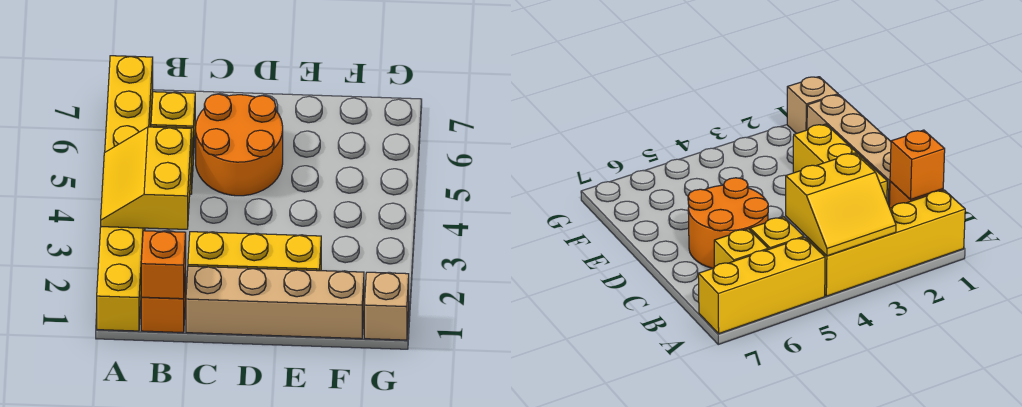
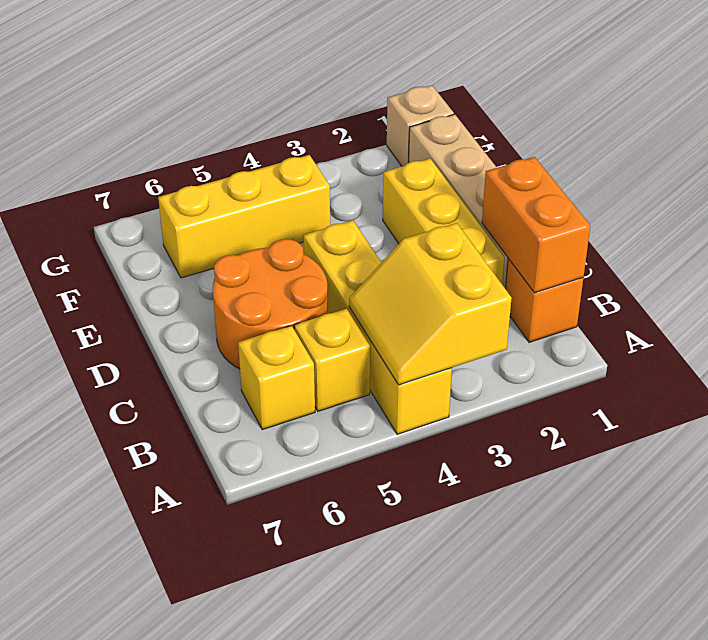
yellow brick A1:A4 level 1 -> yellow brick A4:D4 level 1
yellow slope A3:B4 level 2 top B -> yellow slope A3:B4 level 2 top 3
yellow brick A5:A7 level 1 -> yellow brick F4:F6 level 1
orange brick B1 level 2 -> orange brick B1:C1 level 2

